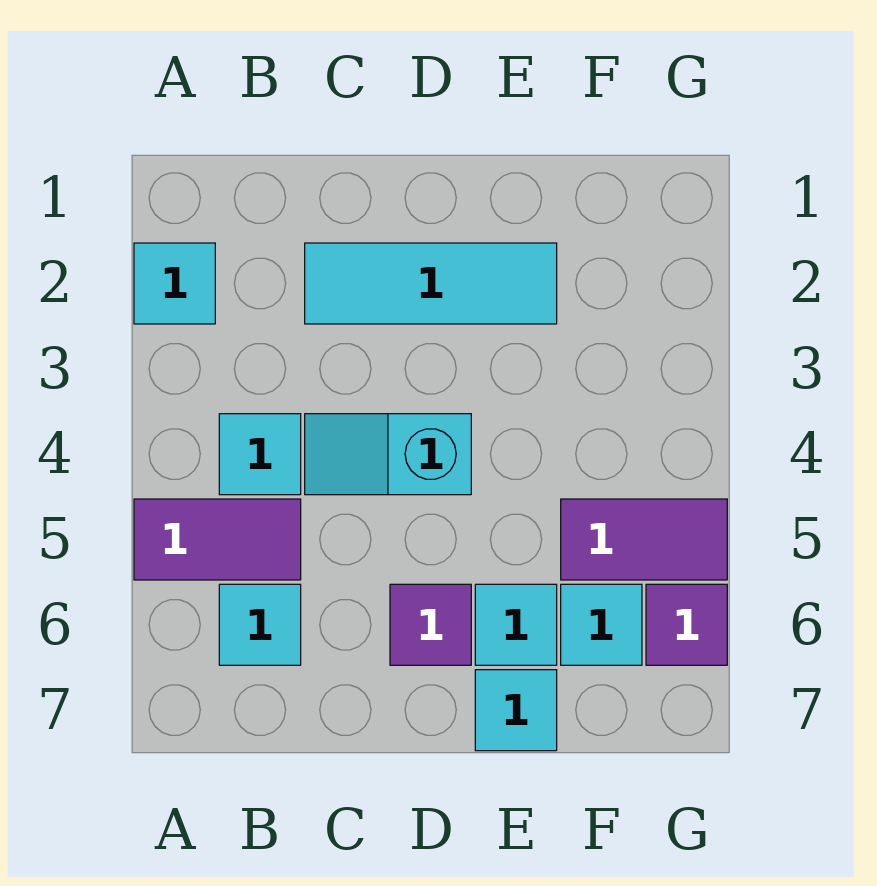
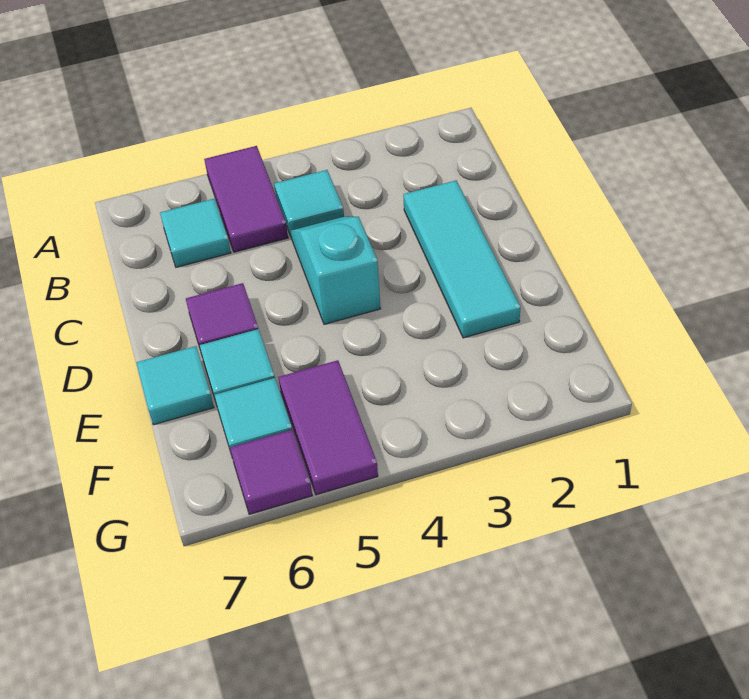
cyan tile A2 level 1 -> none

